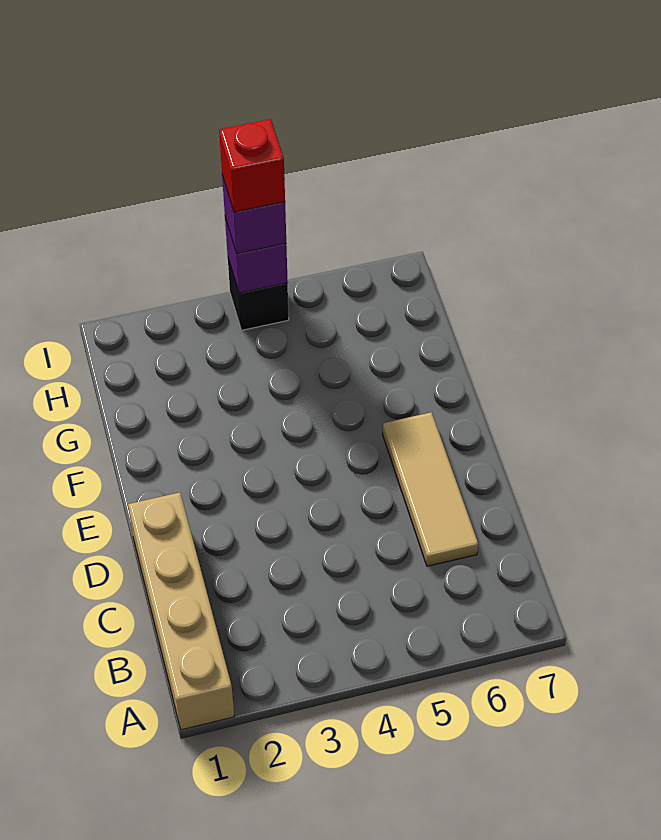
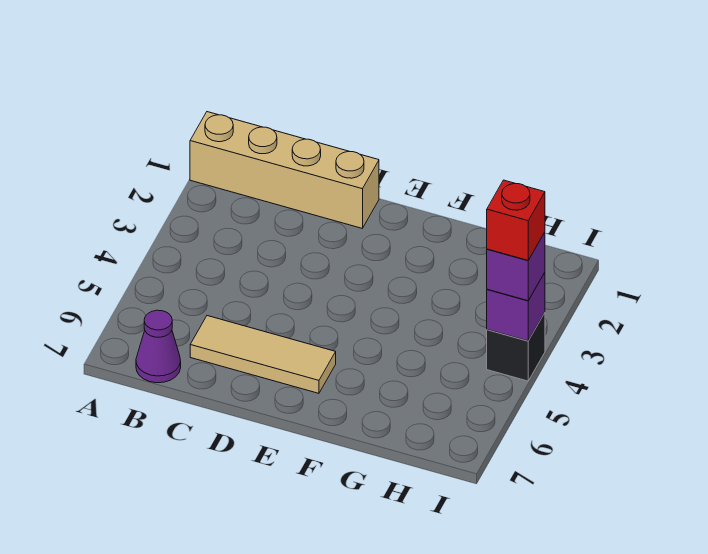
none -> purple cone B7 level 1

